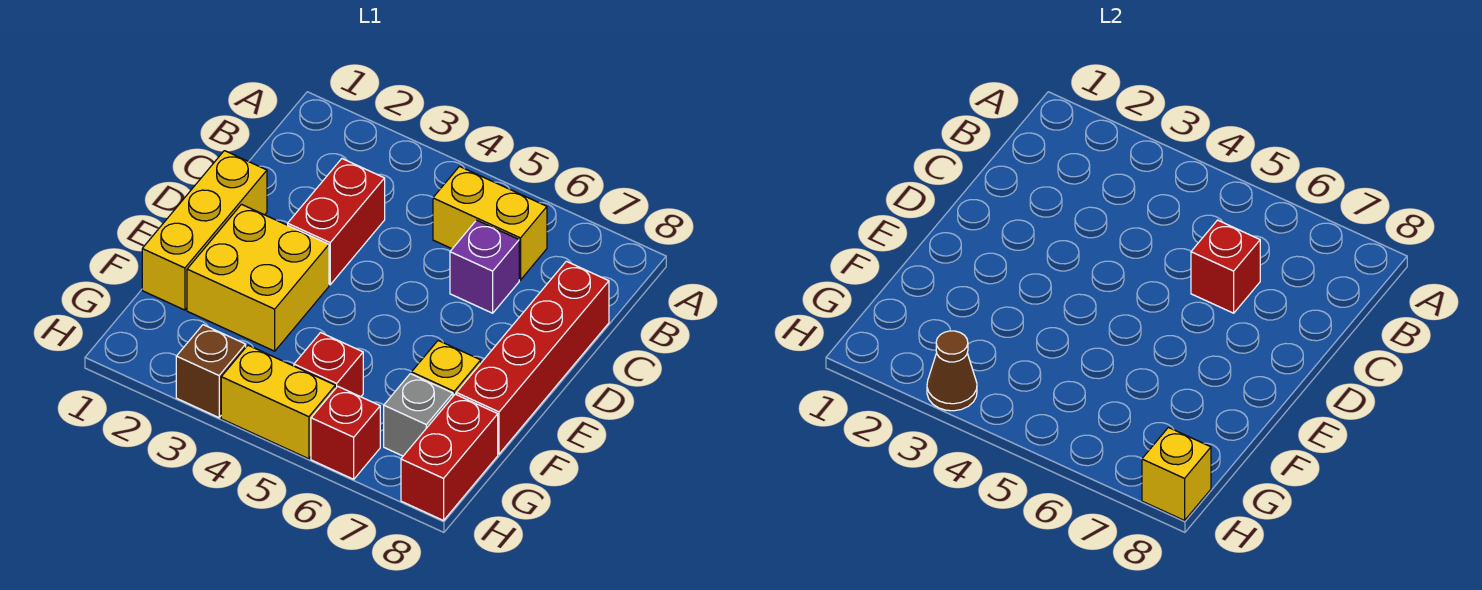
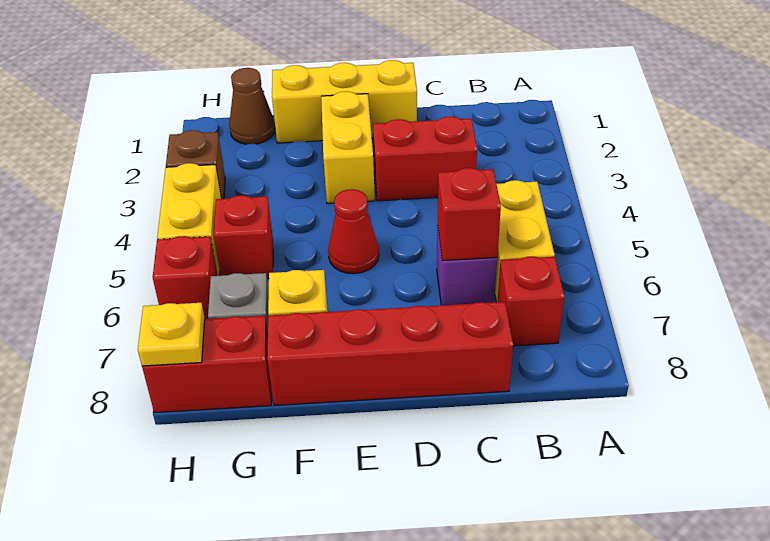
none -> red brick B7 level 1
yellow brick E2:F3 level 1 -> yellow brick E2:E3 level 1
none -> red cone E5 level 1
brown cone H3 level 2 -> brown cone G1 level 1
yellow brick H8 level 2 -> yellow plate H8 level 2

